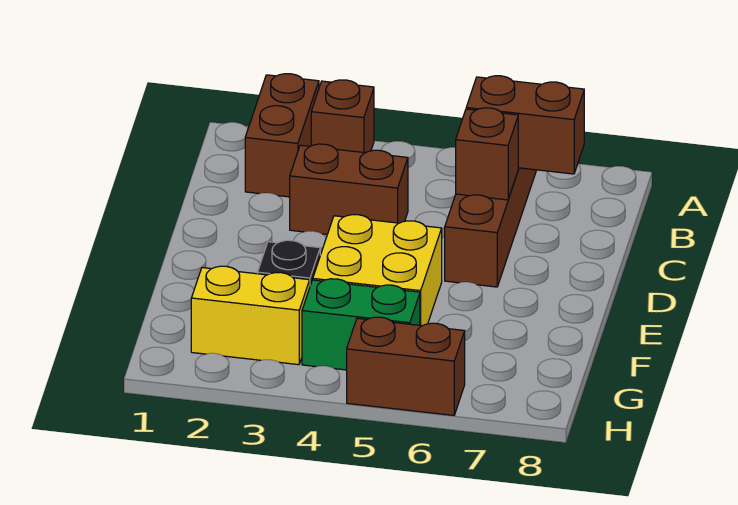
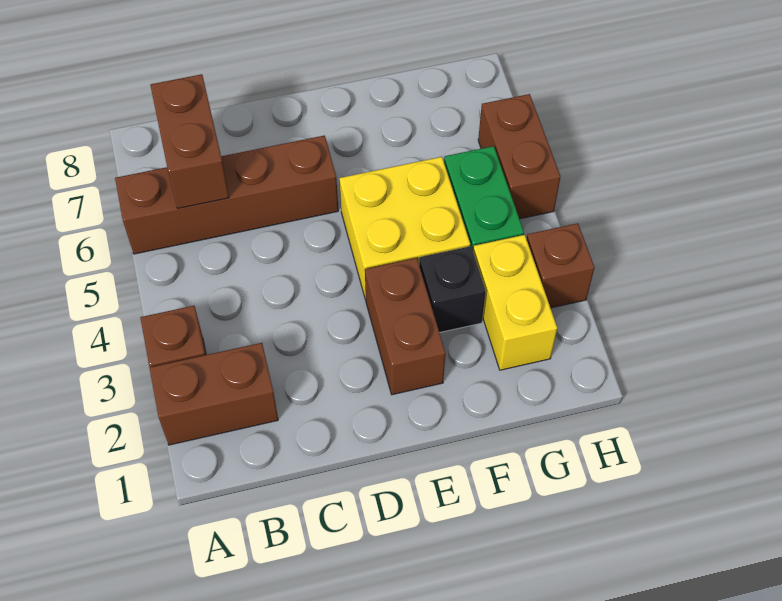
brown brick C3:C4 level 1 -> brown brick E2:E3 level 1
brown brick C6 level 2 -> brown brick H3 level 1

